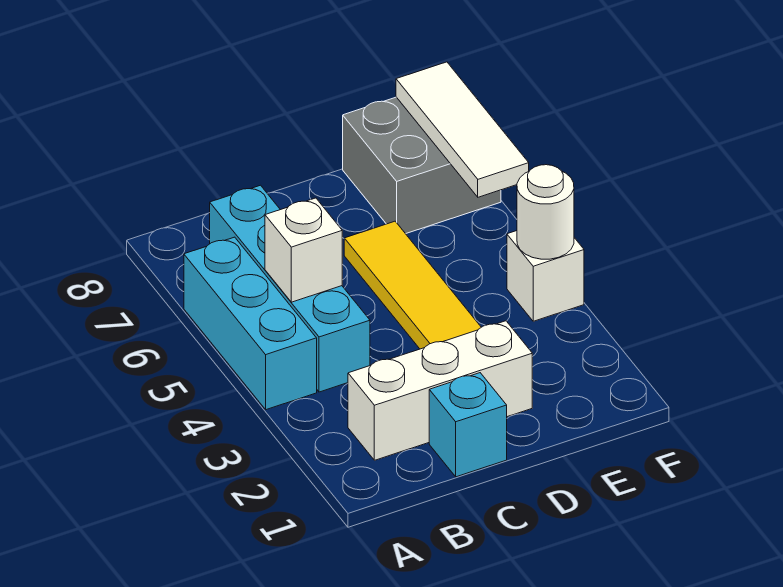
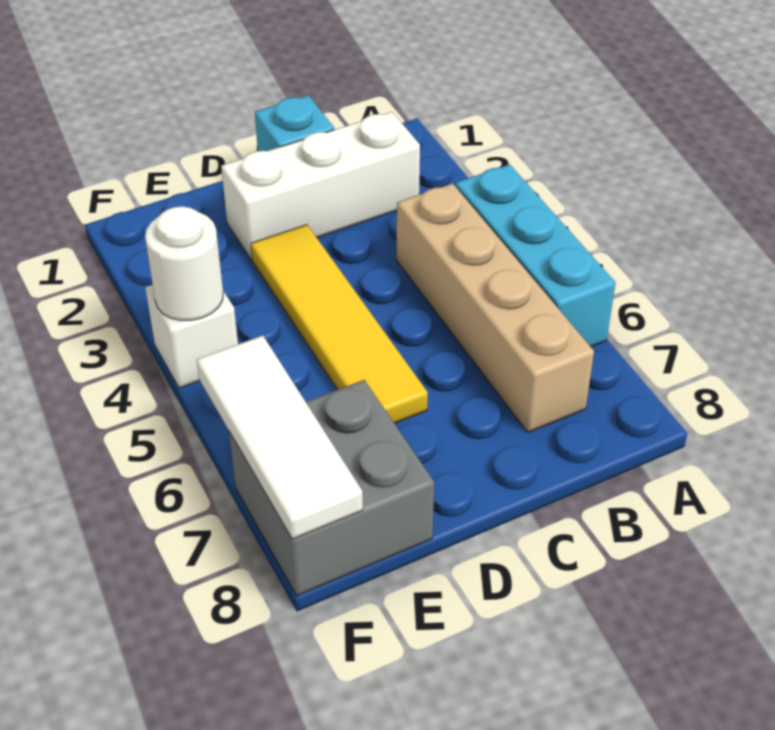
cyan brick B4:B7 level 1 -> tan brick B4:B7 level 1
white brick B5 level 2 -> none

